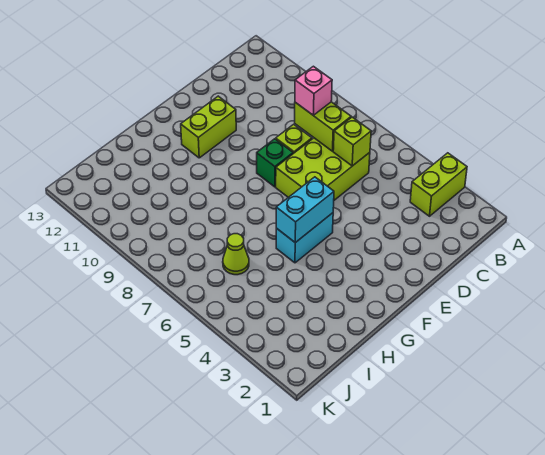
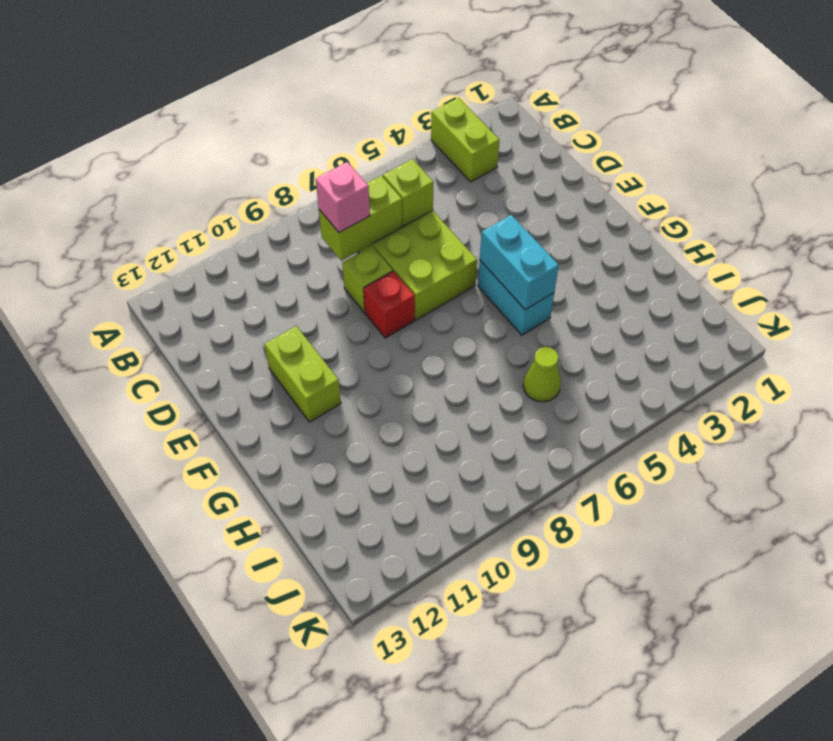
green brick E8 level 1 -> red brick E8 level 1

